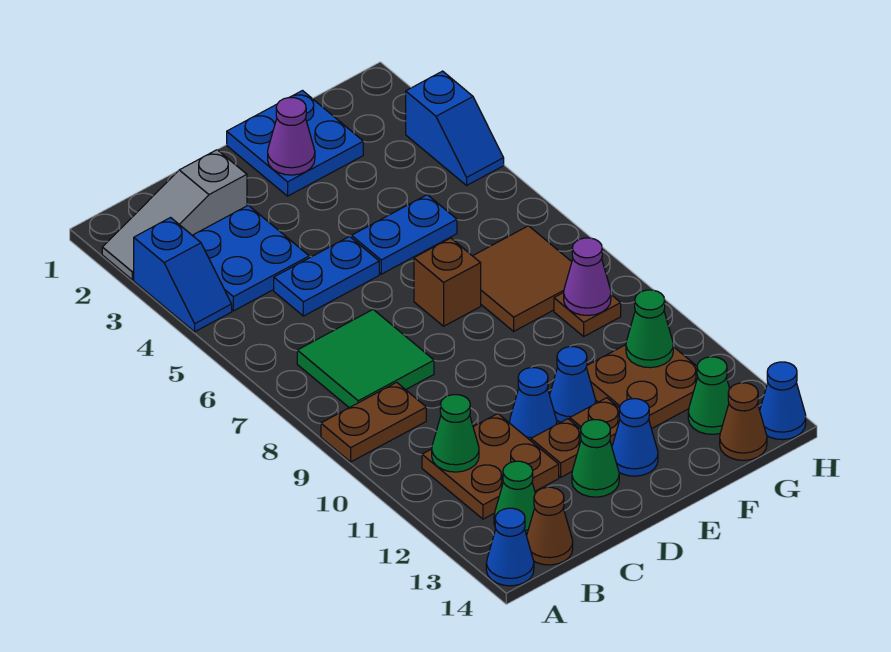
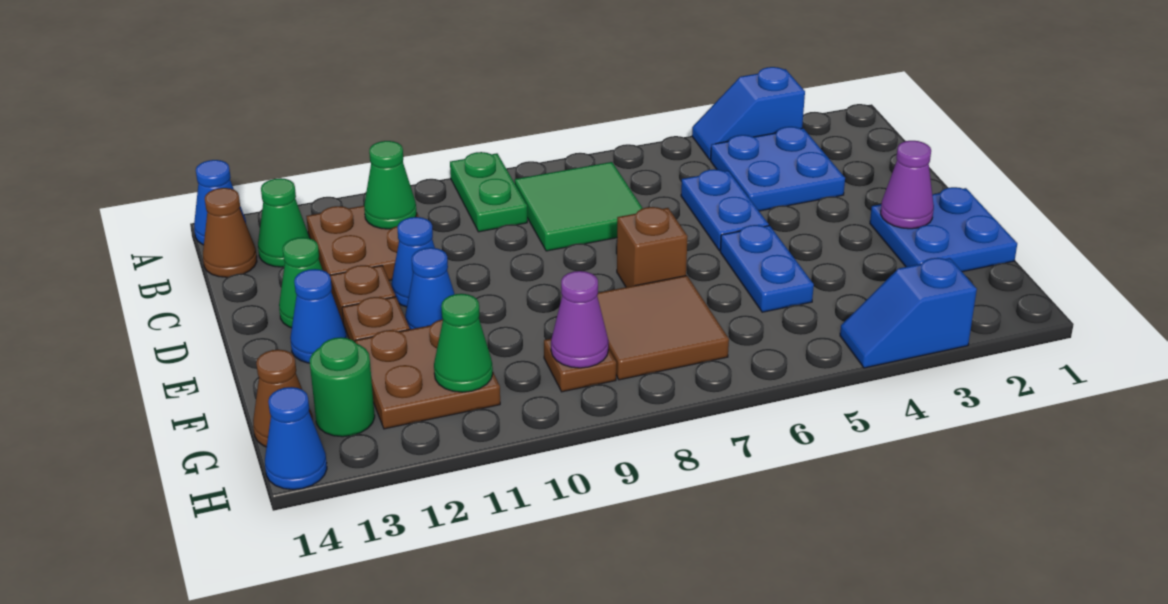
grey slope A2:C2 level 1 top C -> none
brown plate A9:B9 level 1 -> green plate A9:B9 level 1
green cone G13 level 1 -> green round brick G13 level 1

